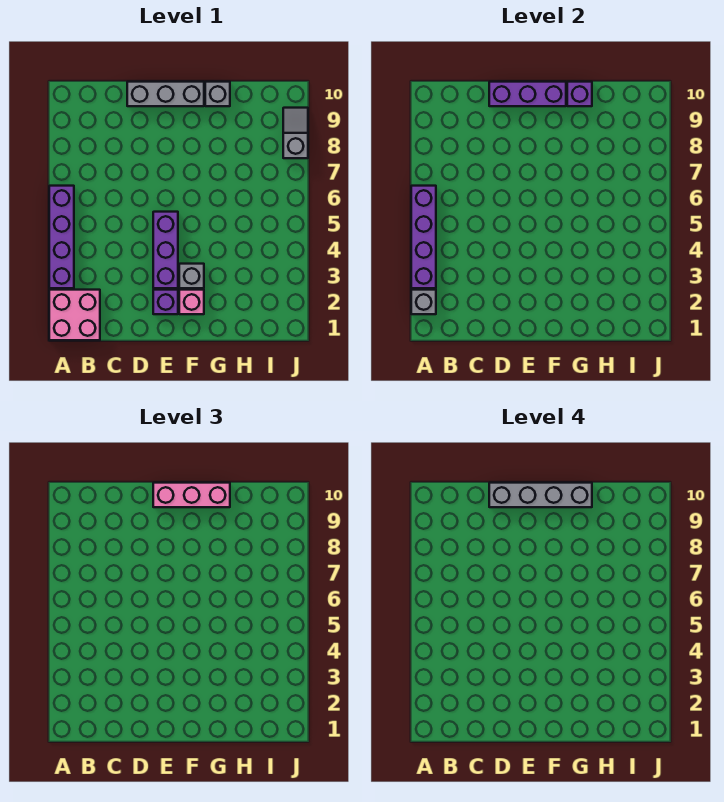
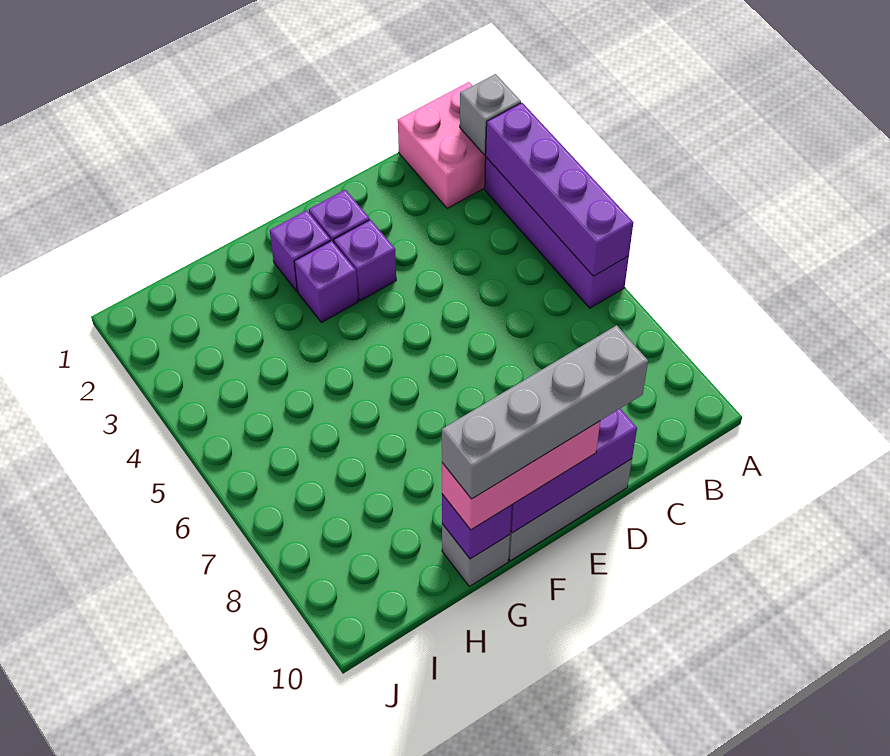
purple brick E3:E5 level 1 -> purple brick E3 level 1
pink brick F2 level 1 -> purple brick F2 level 1
grey brick F3 level 1 -> purple brick F3 level 1
grey slope J8:J9 level 1 top 8 -> none

